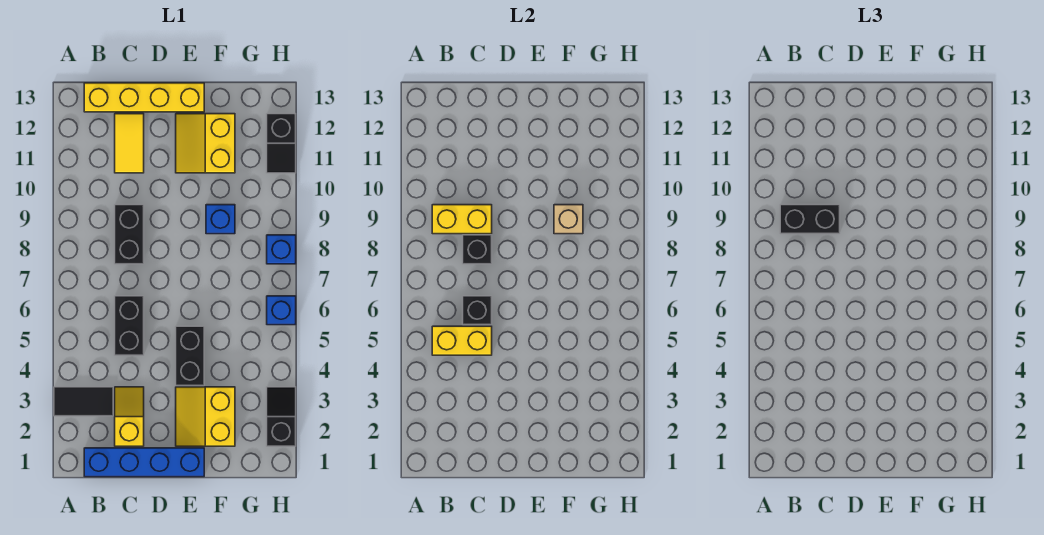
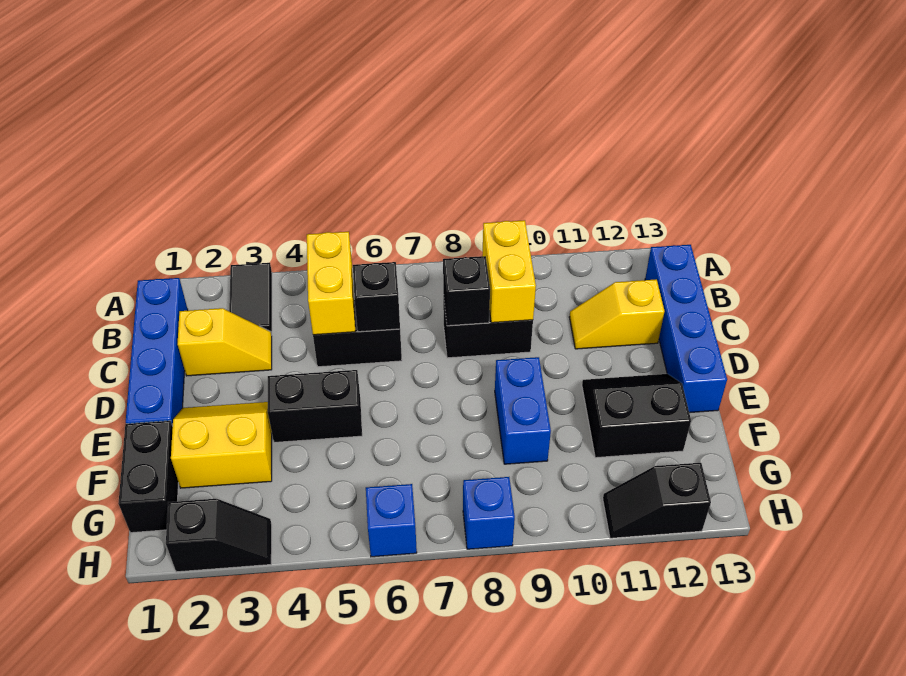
black brick B9:C9 level 3 -> black brick F1:G1 level 1
yellow brick B13:E13 level 1 -> blue brick B13:E13 level 1
yellow tile C11:C12 level 1 -> yellow slope C11:C12 level 1 top 12
yellow slope E11:F12 level 1 top F -> black slope E11:F12 level 1 top F
blue brick F9 level 1 -> blue brick E9:F9 level 1
tan brick F9 level 2 -> none

